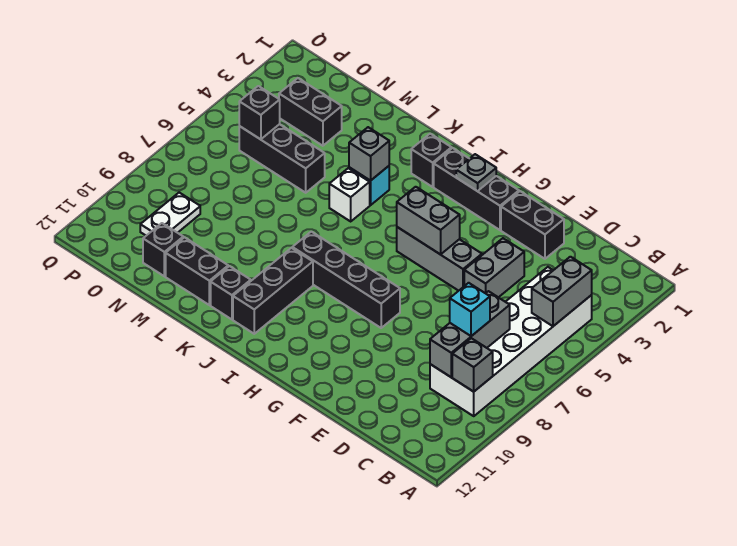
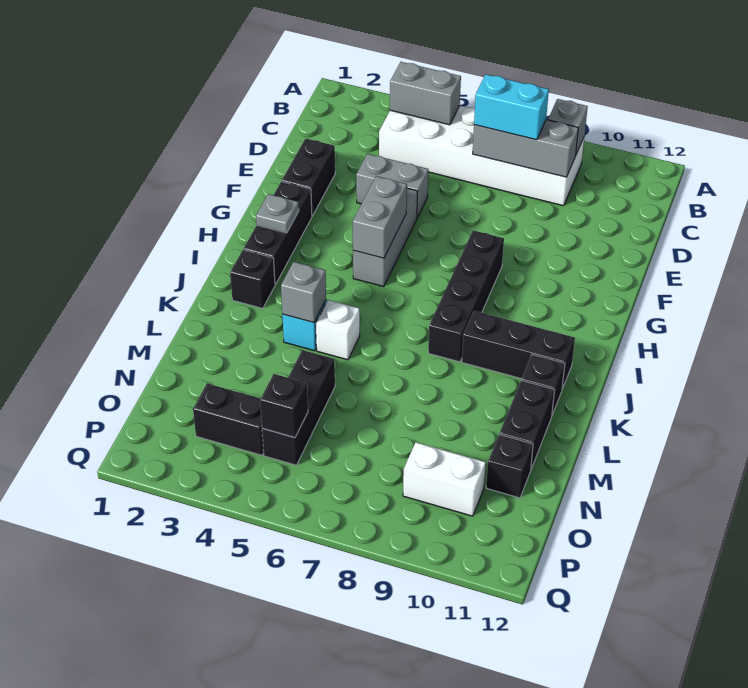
cyan brick C8 level 3 -> cyan brick C7:C8 level 3
black brick N3:O3 level 1 -> black brick O3:O4 level 1
white plate O9:O10 level 1 -> white brick O9:O10 level 1

